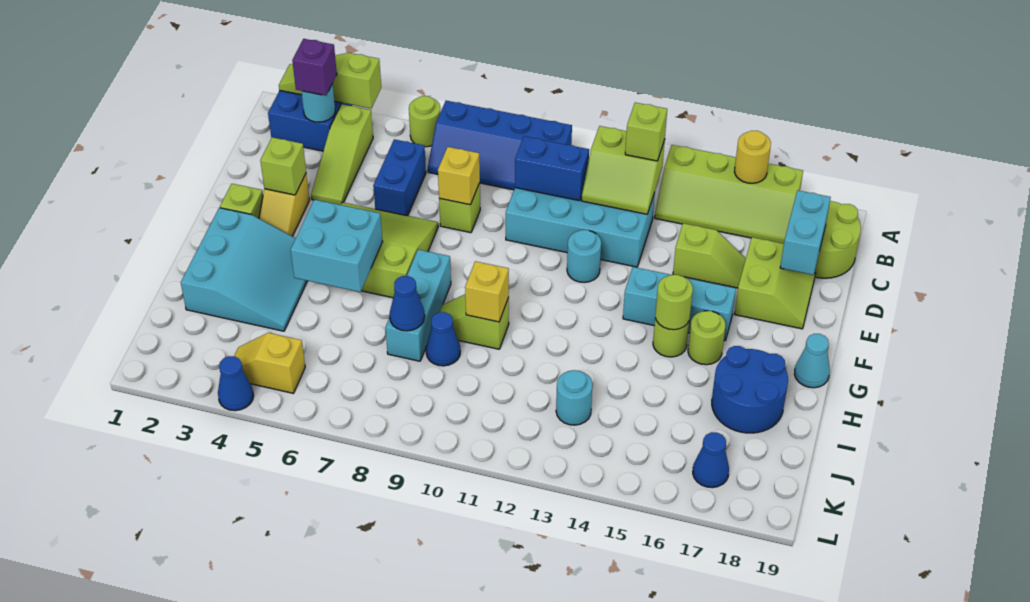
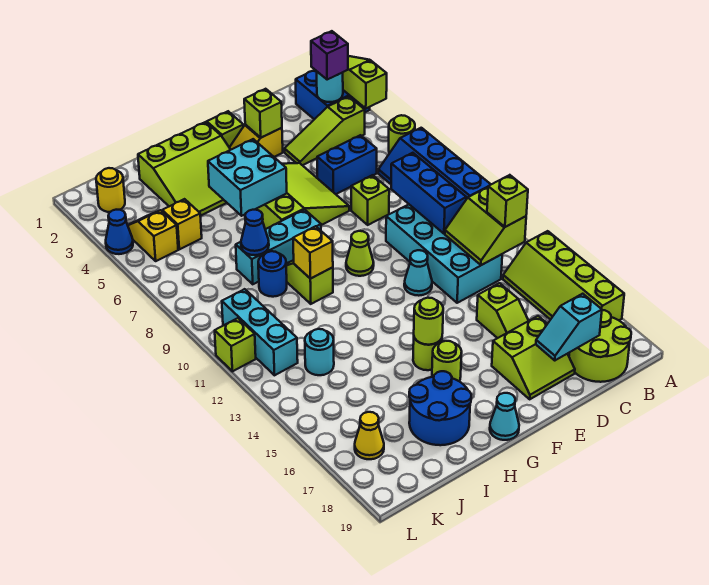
yellow round brick A16 level 2 -> yellow round brick K2 level 1
blue brick C10:C11 level 2 -> blue brick C9:C11 level 2
cyan brick C18:D18 level 2 -> cyan slope C18:D18 level 2 top C
yellow brick D8 level 2 -> yellow brick J5 level 1
cyan round brick E12 level 1 -> cyan cone E12 level 1
none -> lime cone F10 level 1
cyan brick F14:F16 level 1 -> cyan brick K10:K12 level 1
cyan slope G2:I4 level 1 top 2 -> lime slope G2:I4 level 1 top 2
blue cone I9 level 1 -> blue round brick I9 level 1
blue cone K17 level 1 -> yellow cone K17 level 1
none -> lime brick L11 level 1

